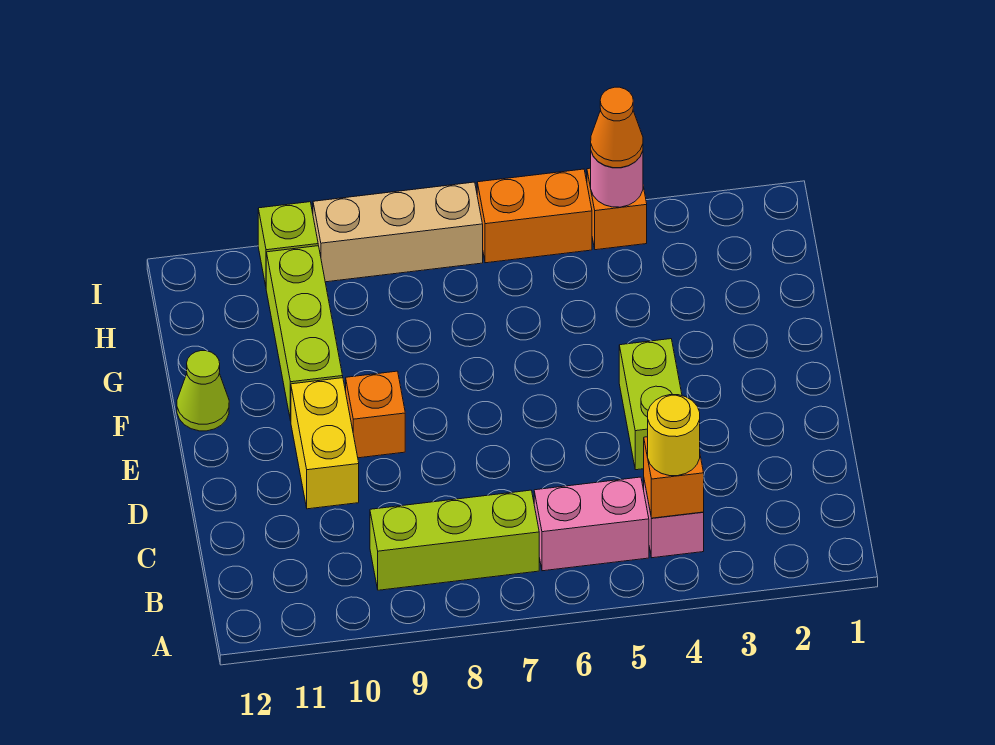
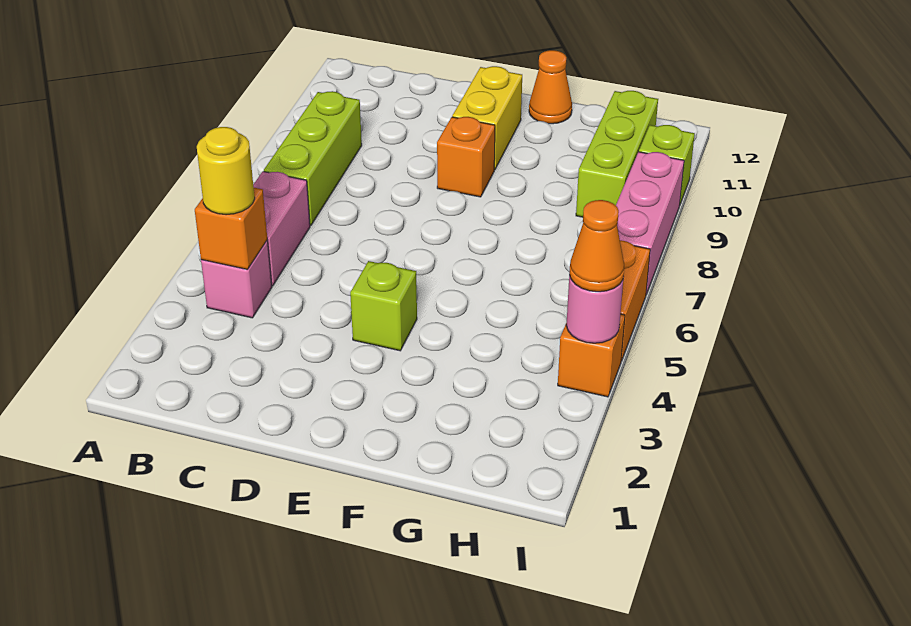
lime brick D4:E4 level 1 -> lime brick E4 level 1
yellow brick D10:E10 level 1 -> yellow brick E10:E11 level 1
lime brick F10:H10 level 1 -> lime brick H9:H11 level 1
lime cone F12 level 1 -> orange cone F12 level 1
tan brick I7:I9 level 1 -> pink brick I7:I9 level 1

